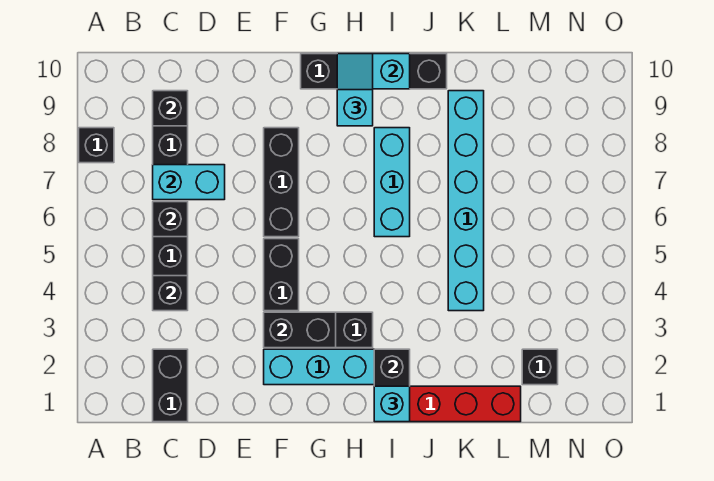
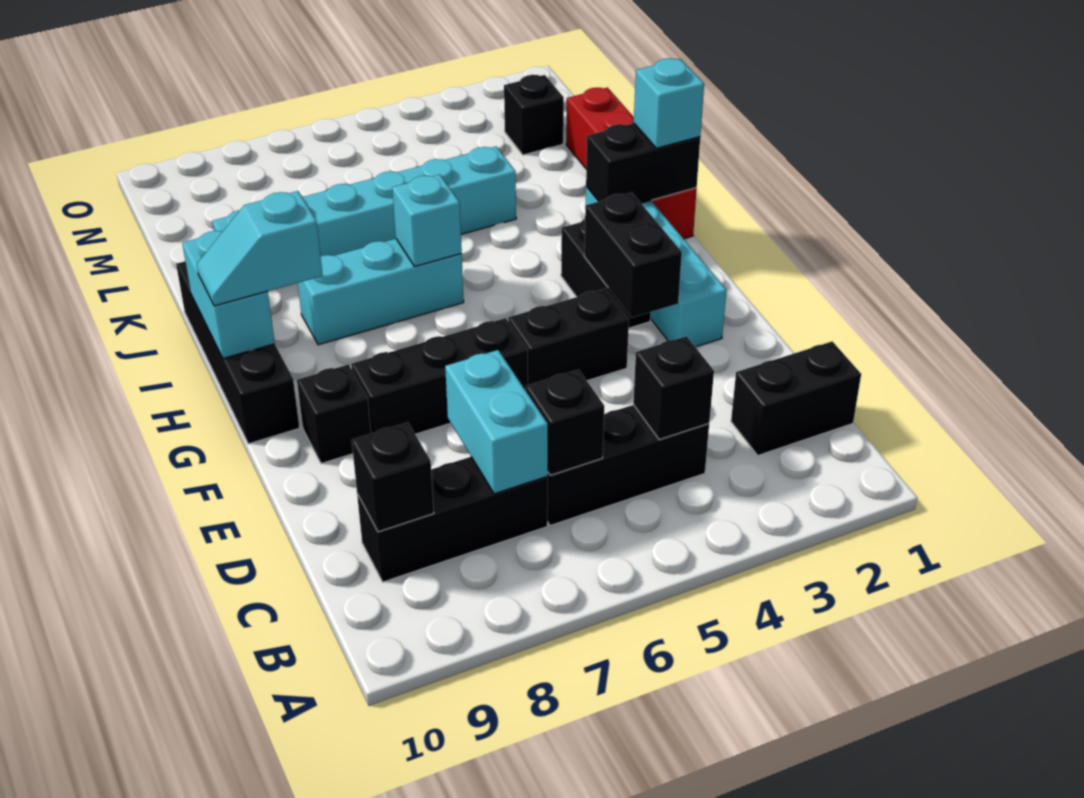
black brick A8 level 1 -> black brick F9 level 1
none -> cyan brick I6 level 2

